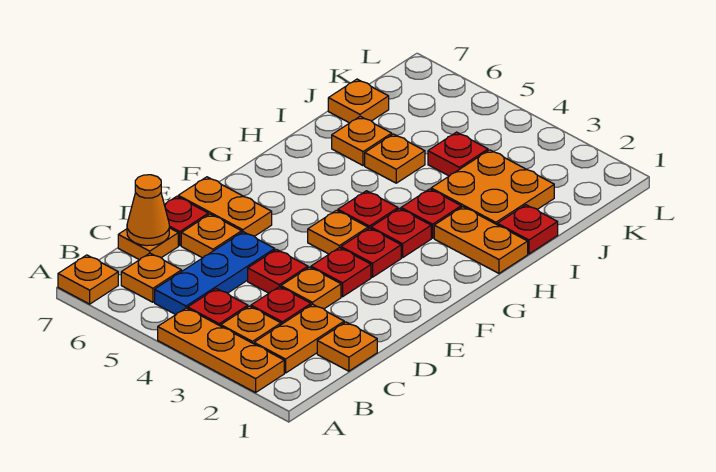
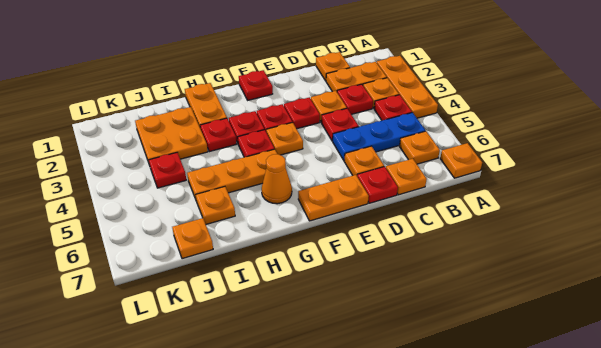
orange cone C7 level 2 -> orange cone G6 level 1
orange plate E6:E7 level 1 -> orange plate E7:F7 level 1
red plate I1 level 1 -> red plate F1 level 1
orange plate I5 level 1 -> orange plate G5:I5 level 1

